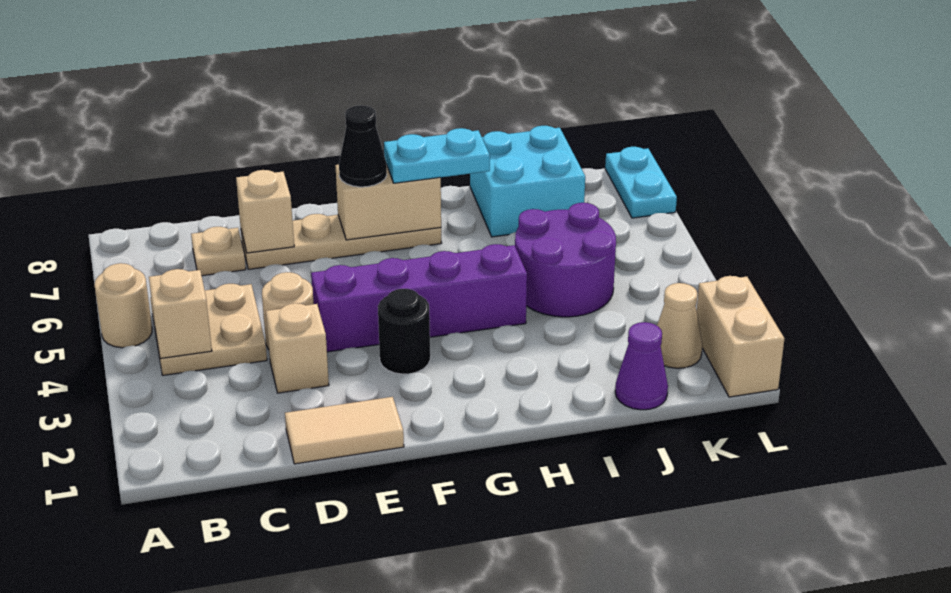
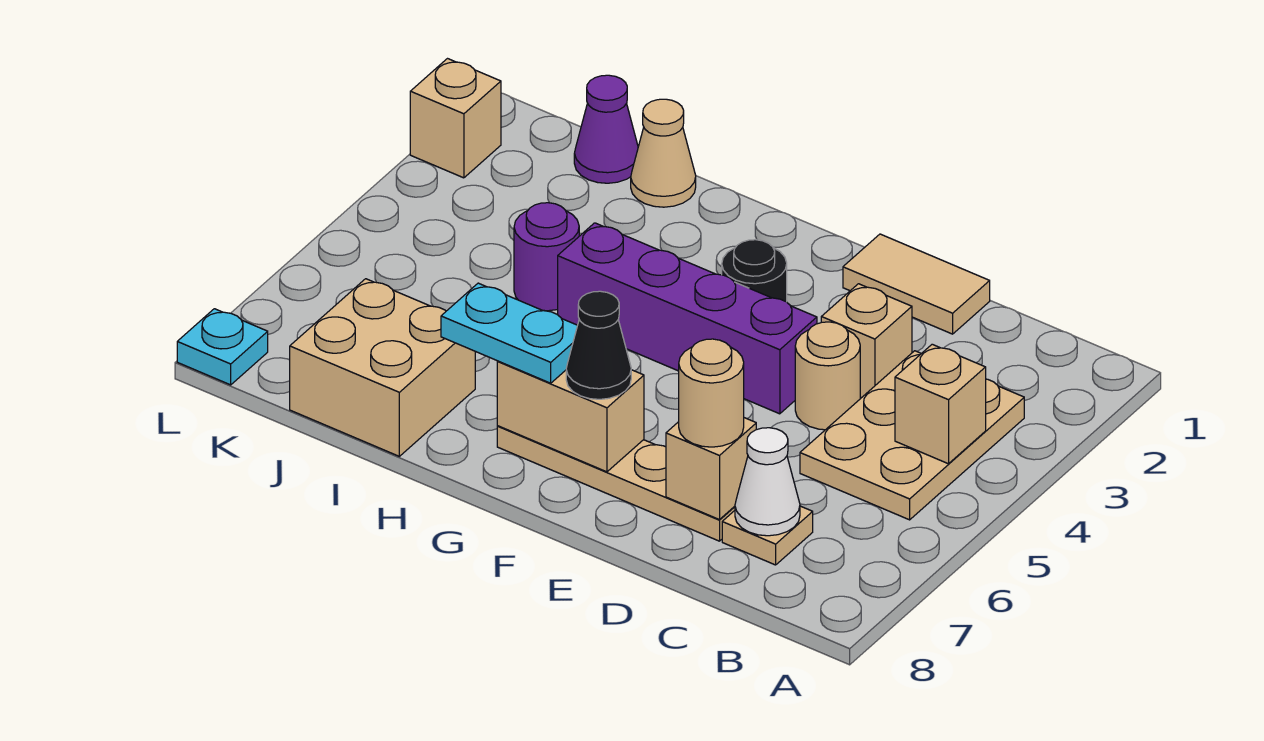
tan round brick A5 level 1 -> tan round brick D7 level 3
tan plate B4:C5 level 1 -> tan plate B3:C5 level 1
none -> white cone C7 level 2
purple round brick I4:J5 level 1 -> purple round brick I4 level 1
cyan brick I7:J8 level 1 -> tan brick I7:J8 level 1
tan cone K2 level 1 -> tan cone I1 level 1
tan brick L1:L2 level 1 -> tan brick L2 level 1
cyan plate L7:L8 level 1 -> cyan plate L8 level 1

